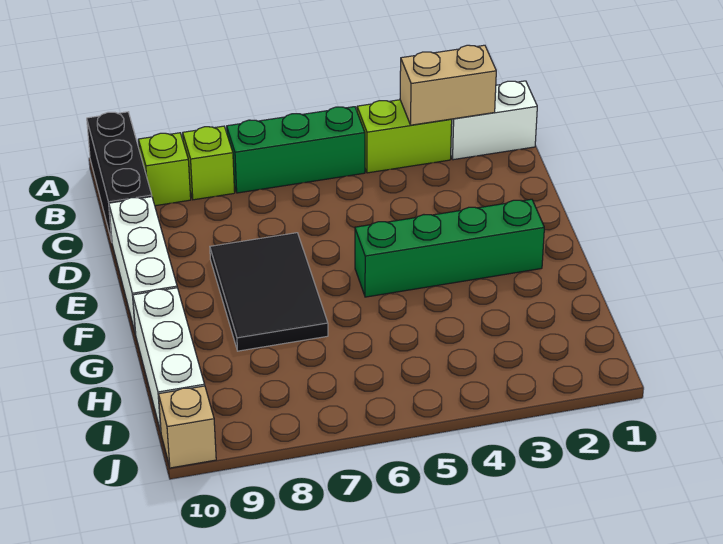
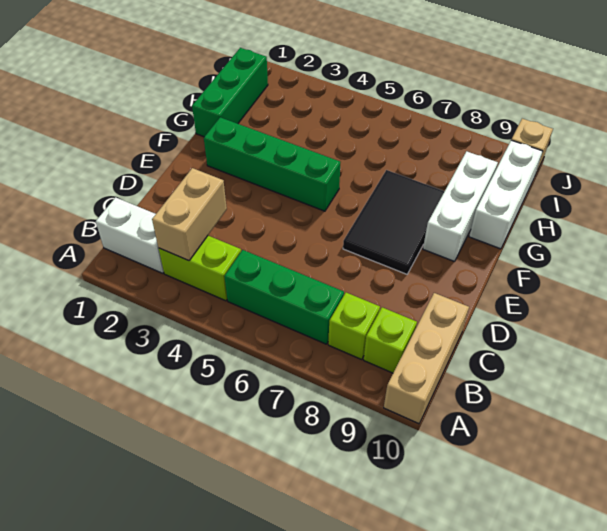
black brick A10:C10 level 1 -> tan brick A10:C10 level 1
tan brick B2:B3 level 2 -> tan brick B3:C3 level 2
white brick D10:F10 level 1 -> white brick F9:H9 level 1
none -> green brick G1:I1 level 1

